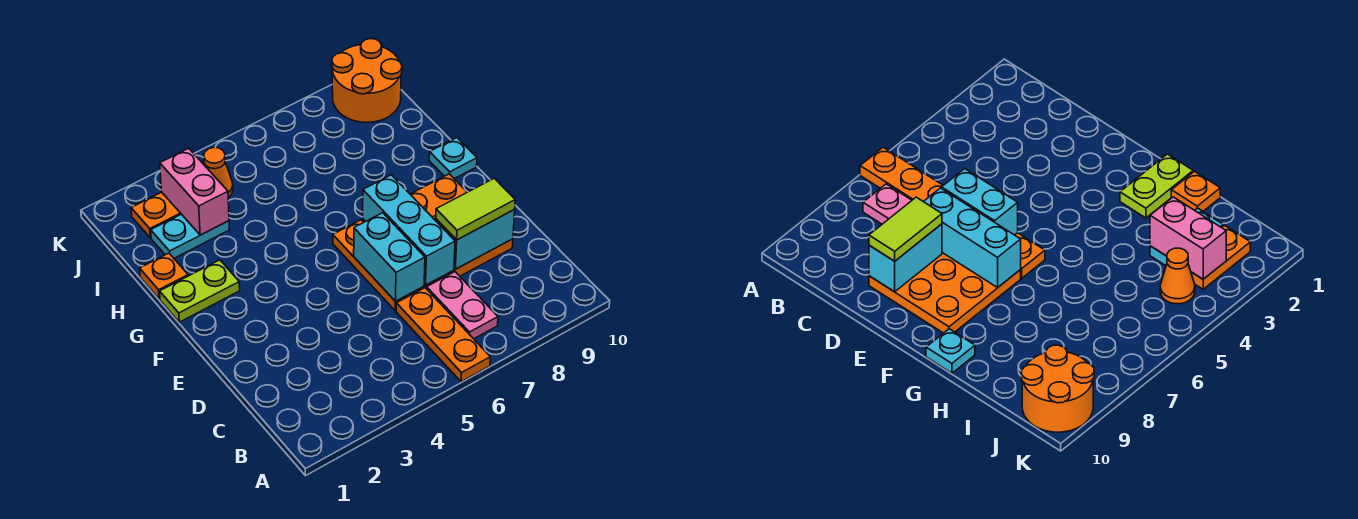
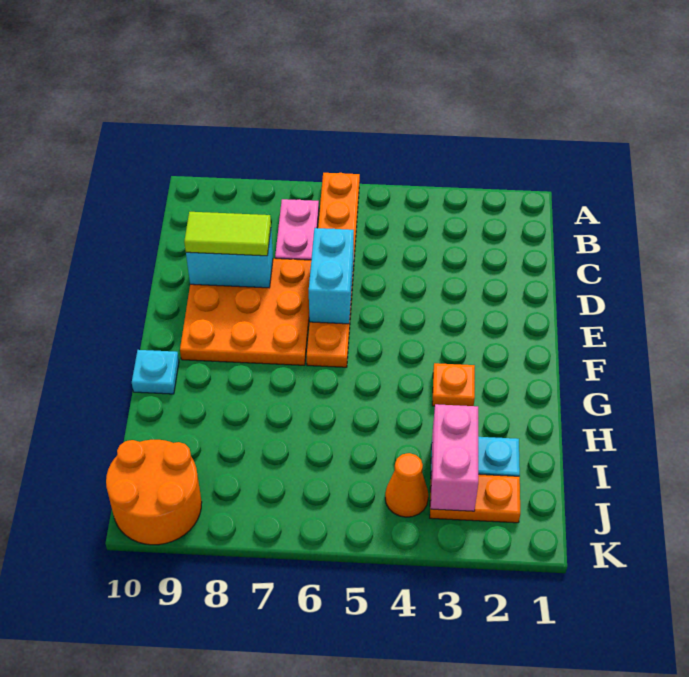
cyan brick D7:F7 level 2 -> none
lime plate G1:G2 level 1 -> none
orange plate H1 level 1 -> orange plate G3 level 1

